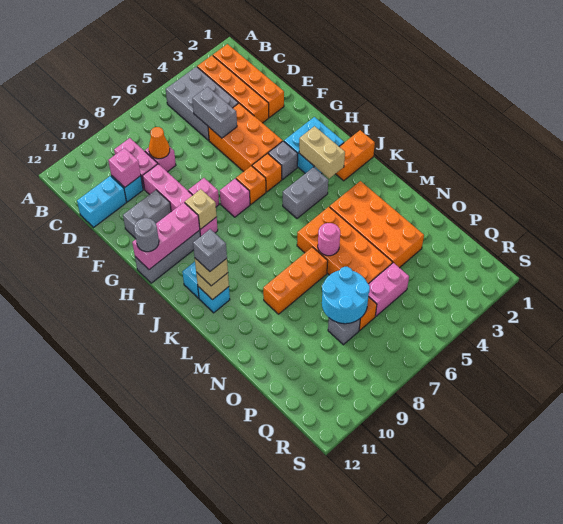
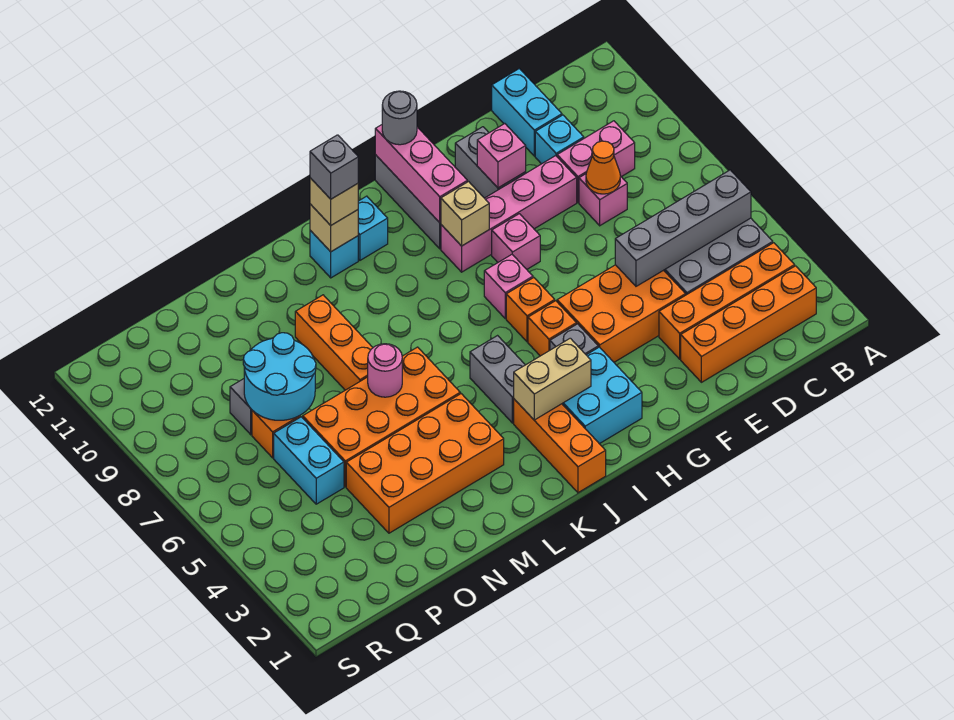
grey brick D5:E5 level 2 -> grey brick B5:E5 level 2
pink brick D10 level 2 -> pink brick F10 level 2
orange brick J1:J2 level 1 -> orange brick J1:J3 level 1
pink brick P5:P6 level 1 -> cyan brick P5:P6 level 1

